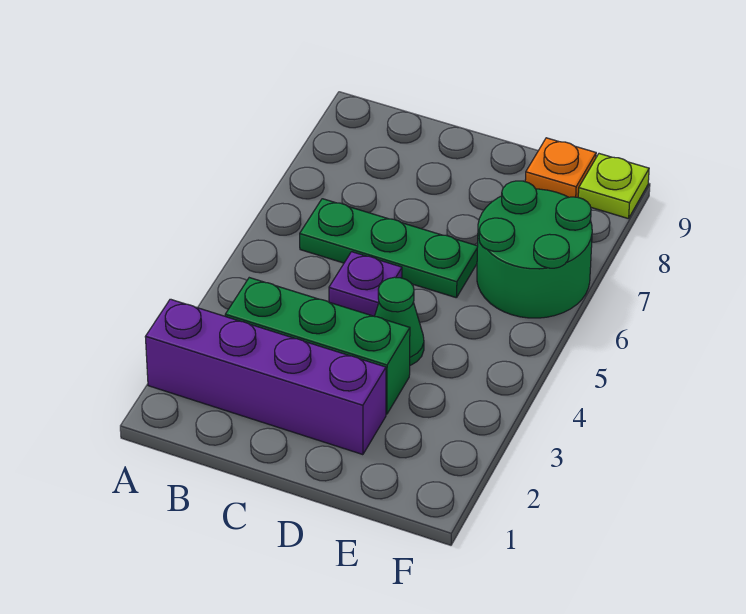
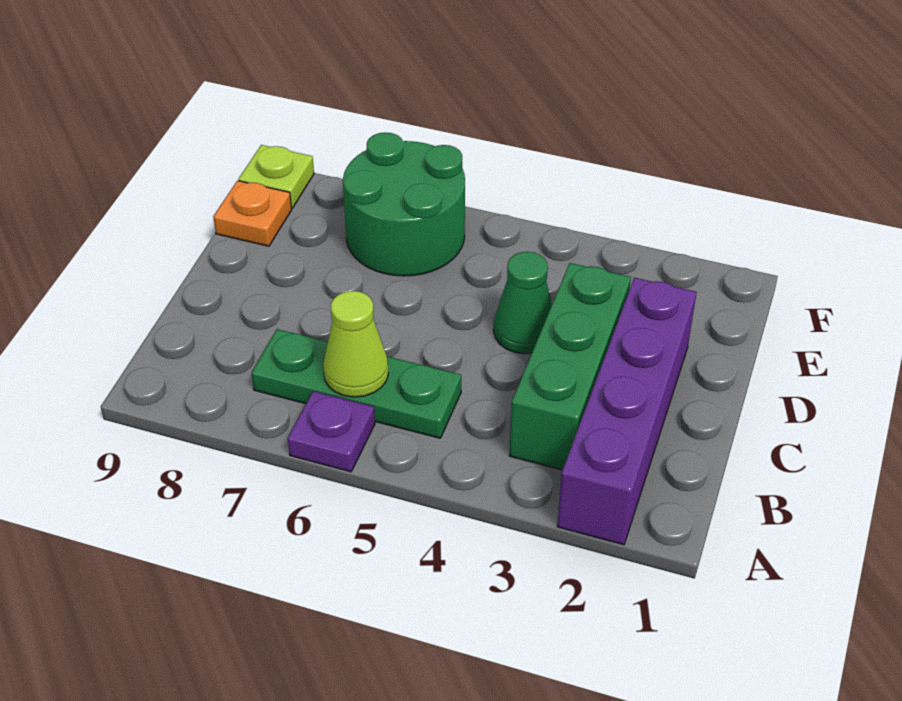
green plate B6:D6 level 1 -> green plate B5:B7 level 1
none -> lime cone B6 level 2
purple plate C5 level 1 -> purple plate A6 level 1

